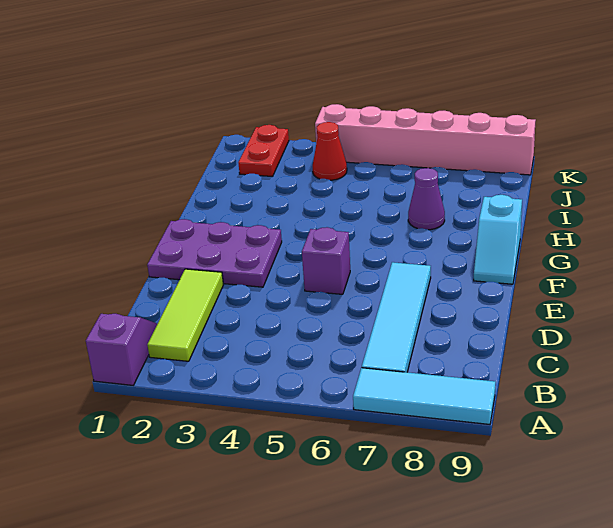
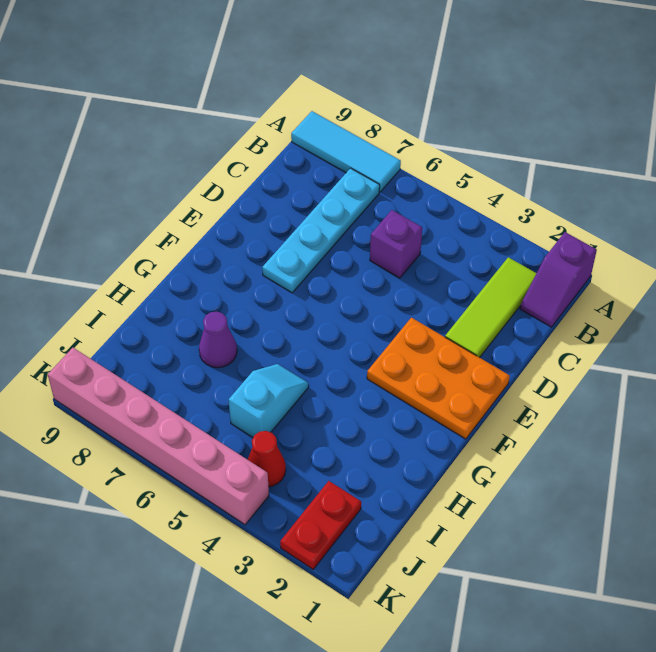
cyan tile B7:E7 level 1 -> cyan plate B7:E7 level 1
purple plate E1:F3 level 1 -> orange plate E1:F3 level 1
purple brick E5 level 1 -> purple brick C5 level 1
cyan slope F9:G9 level 1 top G -> cyan slope H5:I5 level 1 top I

